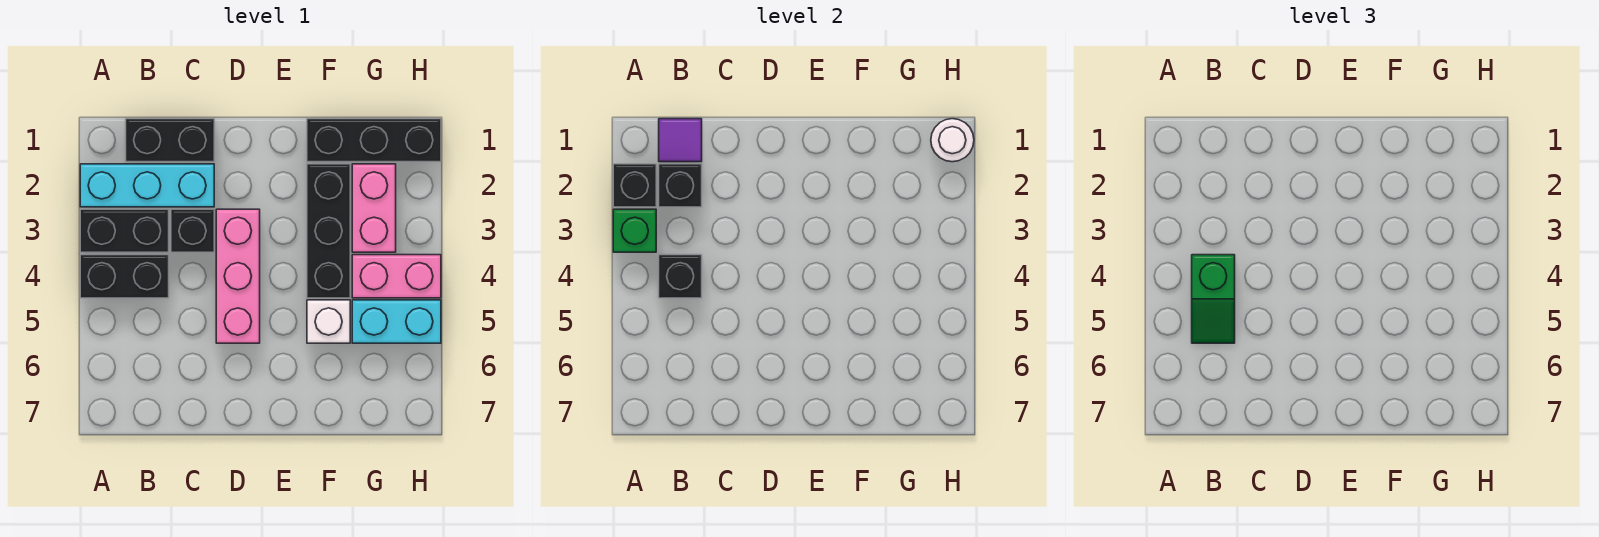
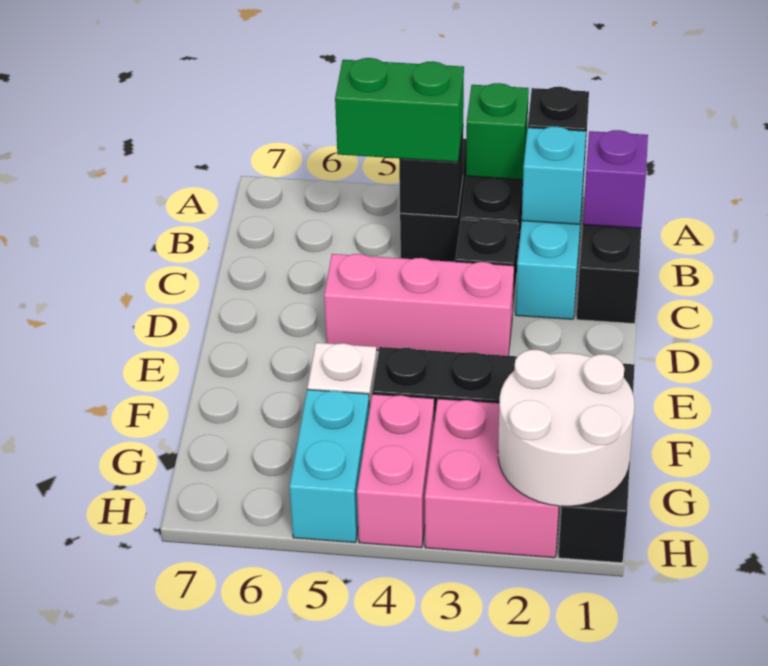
purple tile B1 level 2 -> purple brick B1 level 2
black brick B2 level 2 -> cyan brick B2 level 2
green slope B4:B5 level 3 top 4 -> green brick B4:B5 level 3
pink brick G2:G3 level 1 -> pink brick G2:H3 level 1
white round brick H1 level 2 -> white round brick G1:H2 level 2

